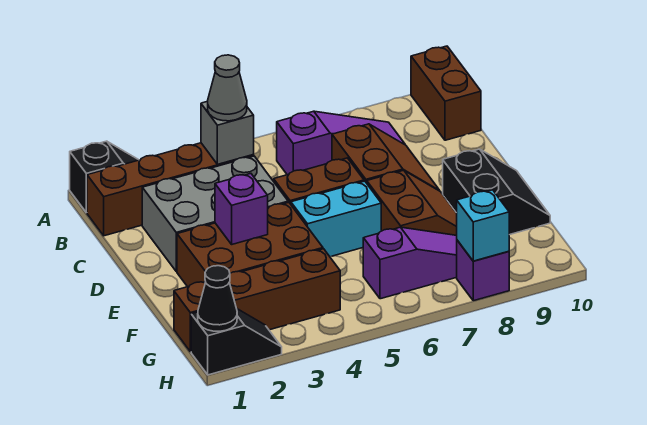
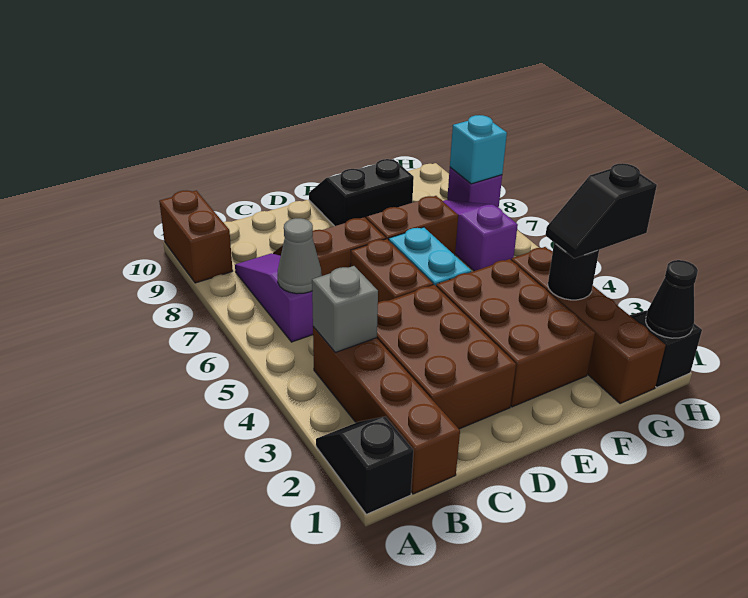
brown brick A10:B10 level 1 -> brown brick A9:A10 level 1
grey cone B4 level 3 -> grey cone B6 level 2
grey brick C2:D4 level 1 -> brown brick C2:D4 level 1
purple brick E3 level 2 -> none
none -> black round brick G3 level 2
none -> black slope G3:H3 level 3 top H

